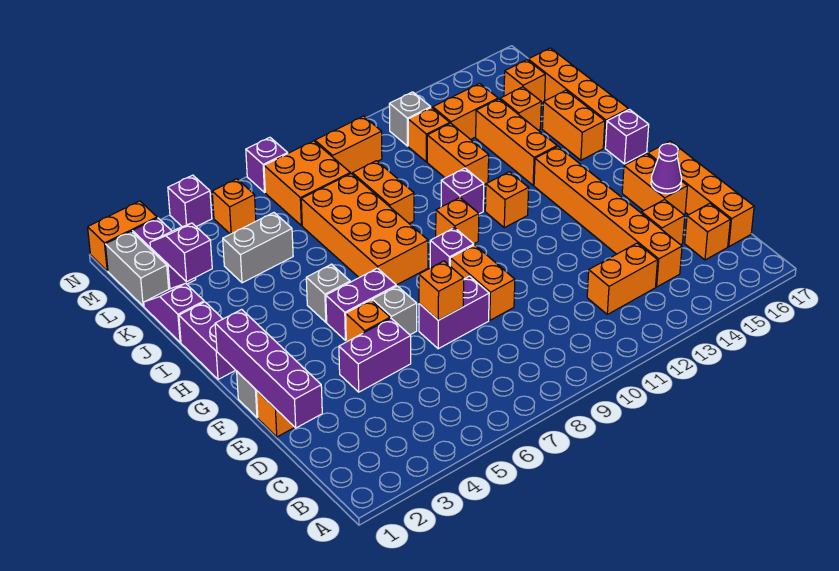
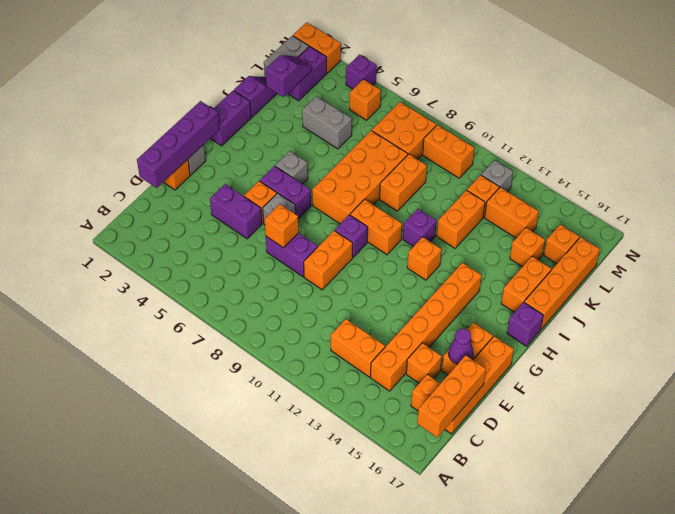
orange brick H10 level 1 -> orange brick H9:H10 level 1
orange brick I14:K14 level 1 -> orange brick B17:D17 level 2
purple brick N7 level 1 -> none

